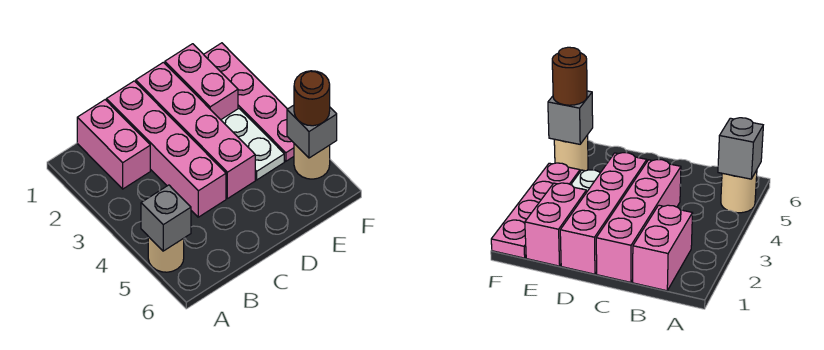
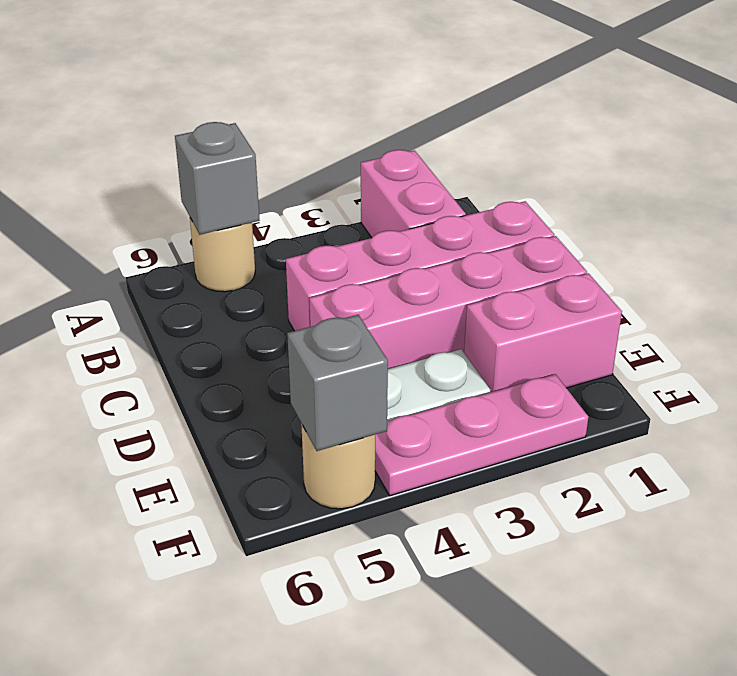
pink brick B1:B2 level 1 -> pink brick A2:B2 level 1
pink plate F1:F4 level 1 -> pink plate F2:F4 level 1
brown round brick F5 level 3 -> none

